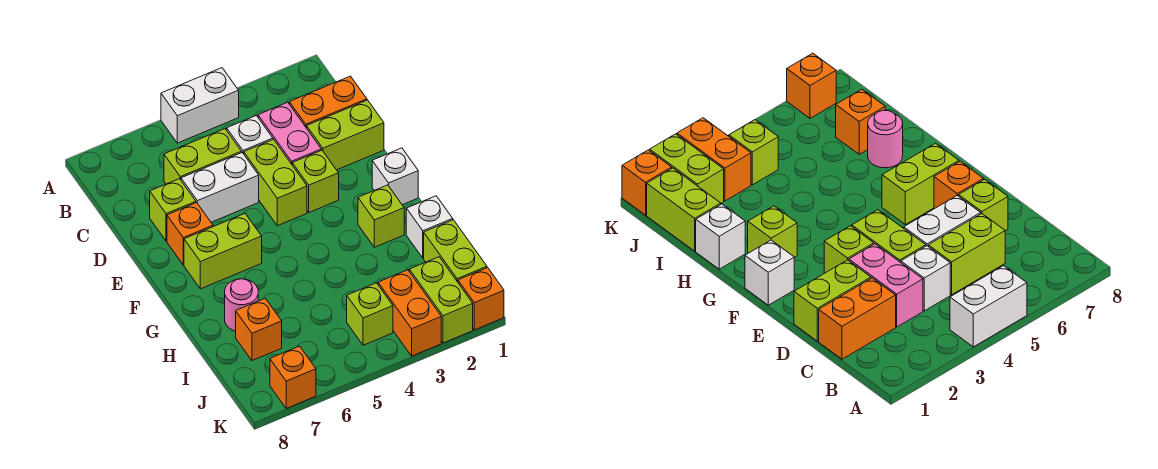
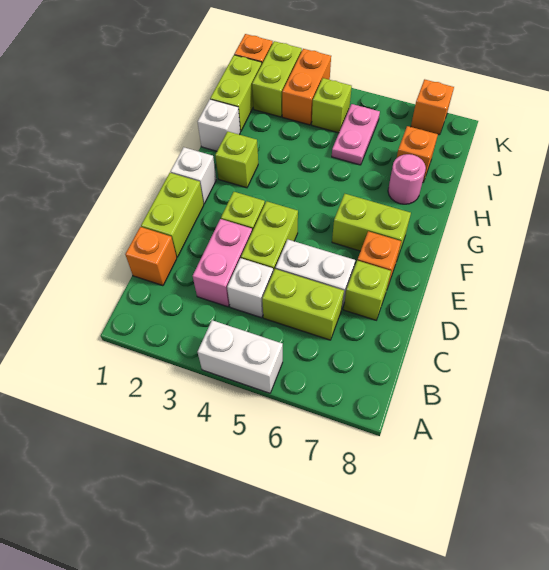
orange brick C1:C2 level 1 -> orange brick C1 level 1
lime brick D1:D2 level 1 -> lime brick D1:E1 level 1
none -> pink plate I5:J5 level 1

